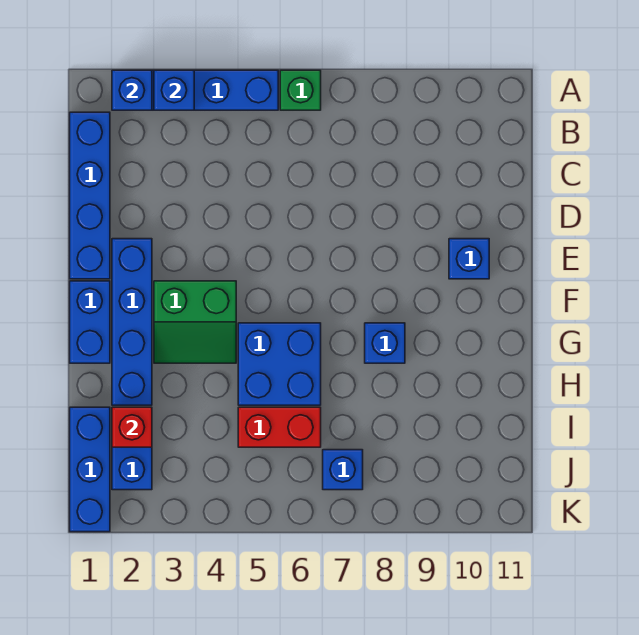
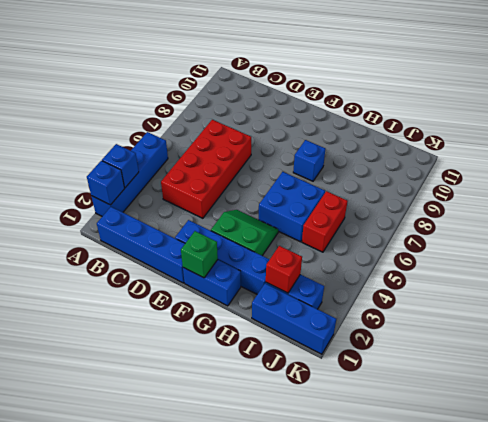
green brick A6 level 1 -> green brick F1 level 2
none -> red brick C4:D7 level 1
blue brick E10 level 1 -> none
green slope F3:G4 level 1 top F -> green slope F3:G4 level 1 top 3
blue brick J7 level 1 -> none

